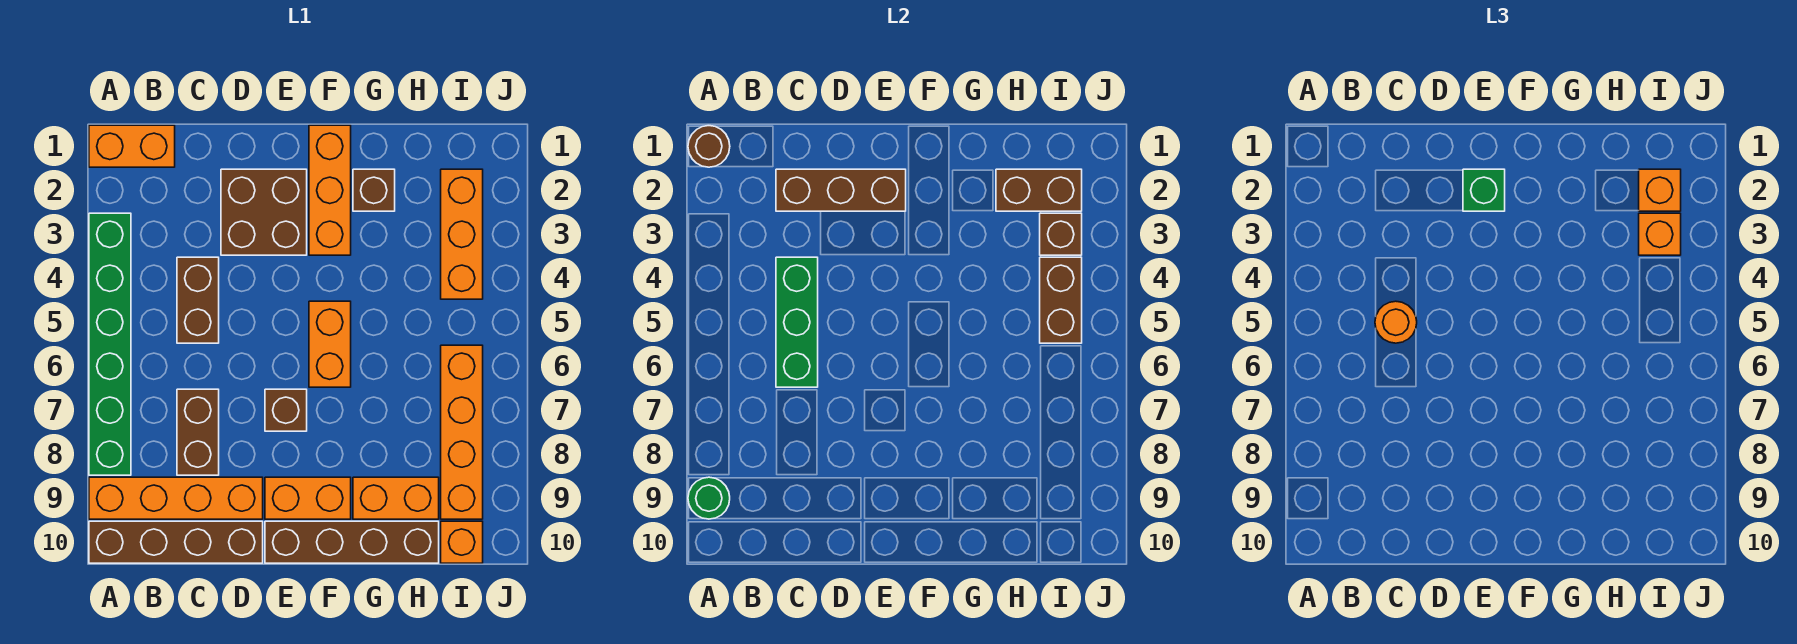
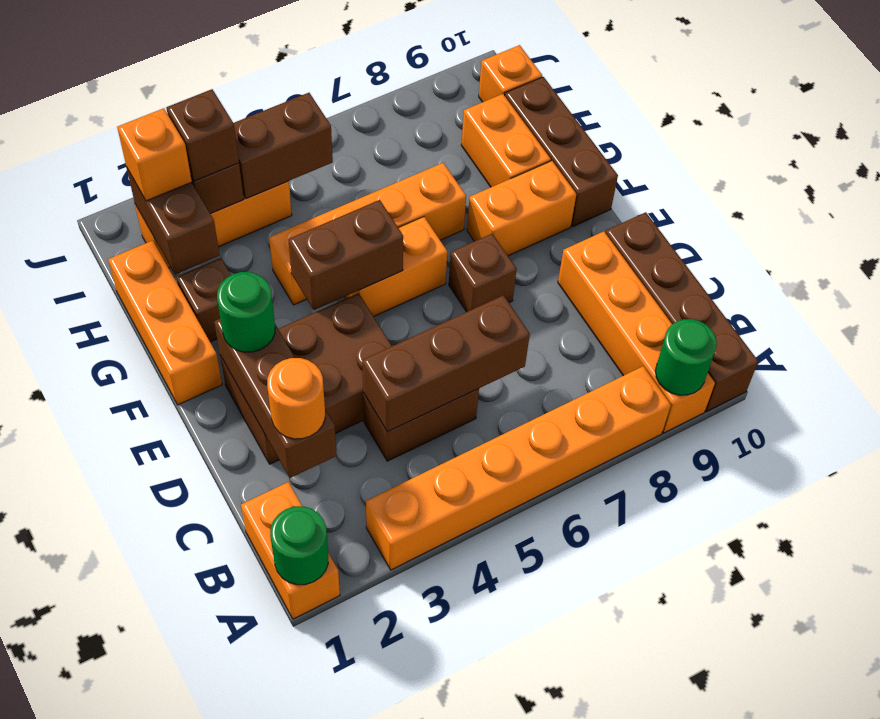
brown round brick A1 level 2 -> green round brick A1 level 2
green brick A3:A8 level 1 -> orange brick A3:A8 level 1
green brick C4:C6 level 2 -> brown brick C4:C6 level 2
orange round brick C5 level 3 -> orange round brick C2 level 3
brown brick C7:C8 level 1 -> brown brick F4:F5 level 2
brown brick D2:E3 level 1 -> brown brick D2:E4 level 1
green brick E2 level 3 -> green round brick E2 level 3
orange brick E9:F9 level 1 -> orange brick F8:F9 level 1
brown brick E10:H10 level 1 -> brown brick F10:H10 level 1
orange brick F1:F3 level 1 -> orange brick F1:H1 level 1
orange brick I3 level 3 -> brown brick I3 level 3
orange brick I6:I9 level 1 -> orange brick G4:G7 level 1

